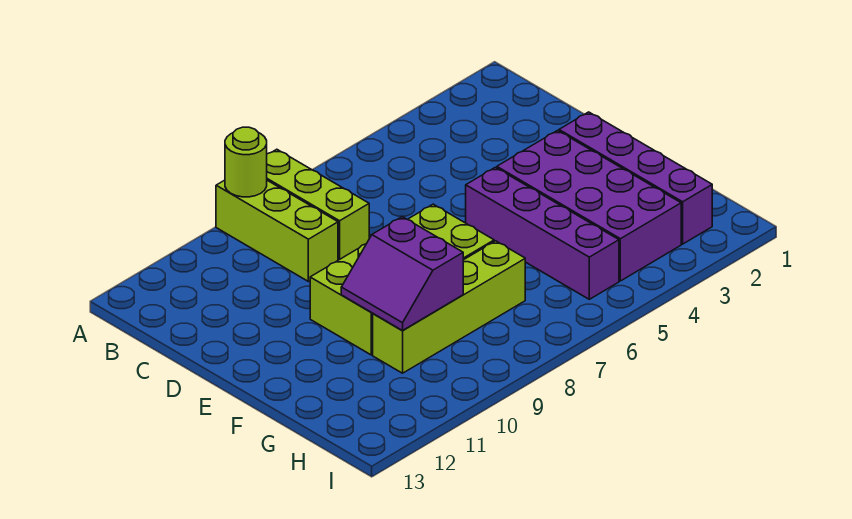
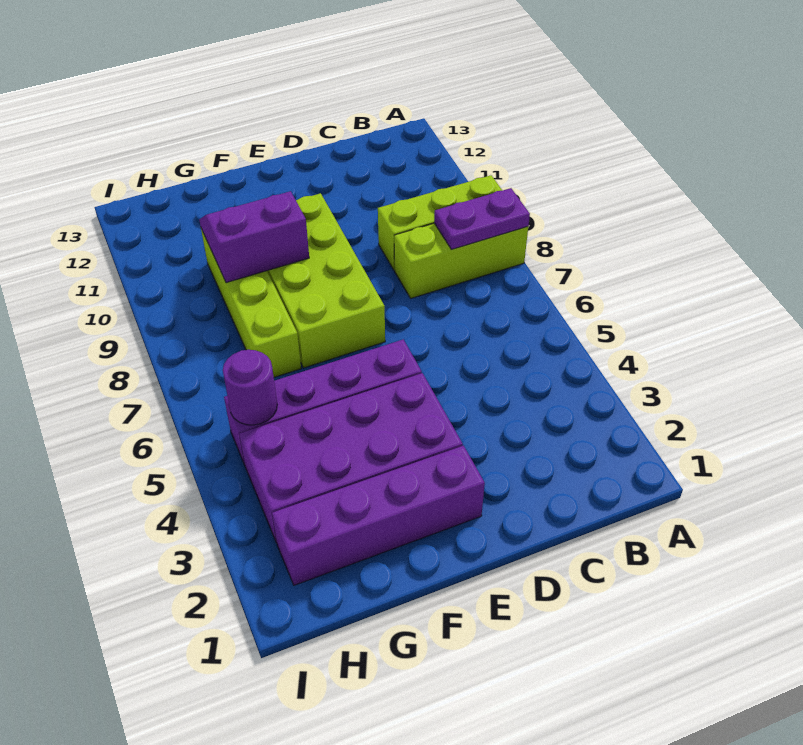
none -> purple plate A8:B8 level 2
lime round brick A9 level 2 -> none
none -> purple round brick H5 level 2

